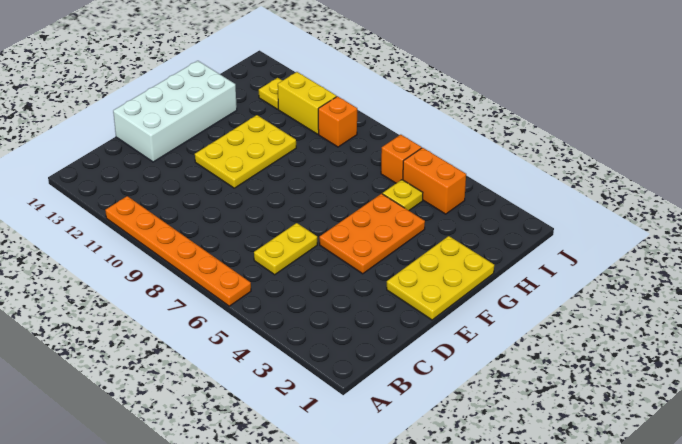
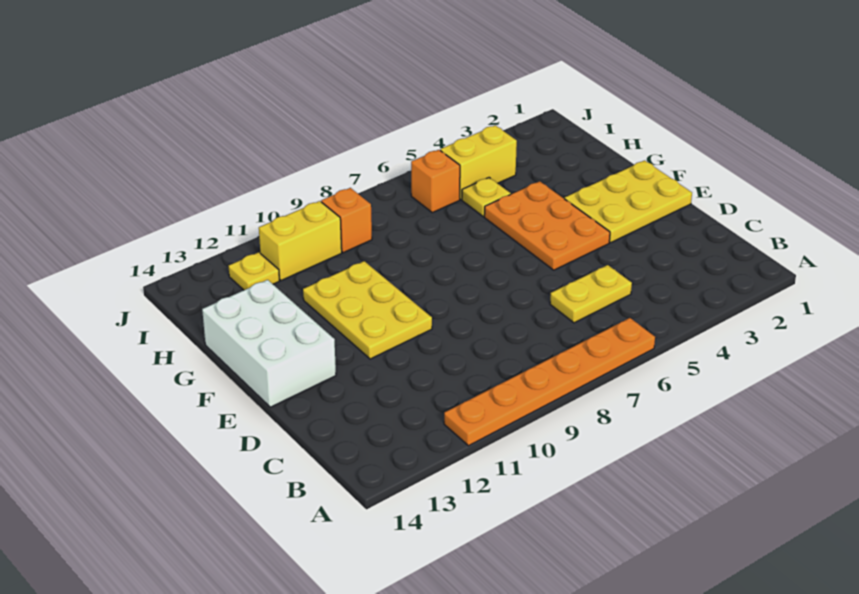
yellow plate C6:D6 level 1 -> yellow plate C5:C6 level 1
white brick D13:G14 level 1 -> white brick E13:G14 level 1
yellow plate E1:G2 level 1 -> yellow plate E1:F3 level 1
orange brick I4:I5 level 1 -> yellow brick I4:I5 level 1

